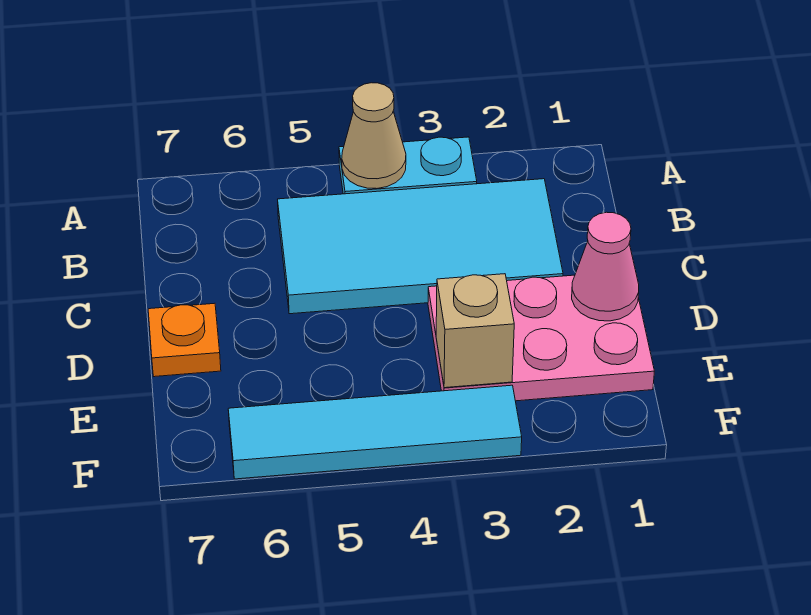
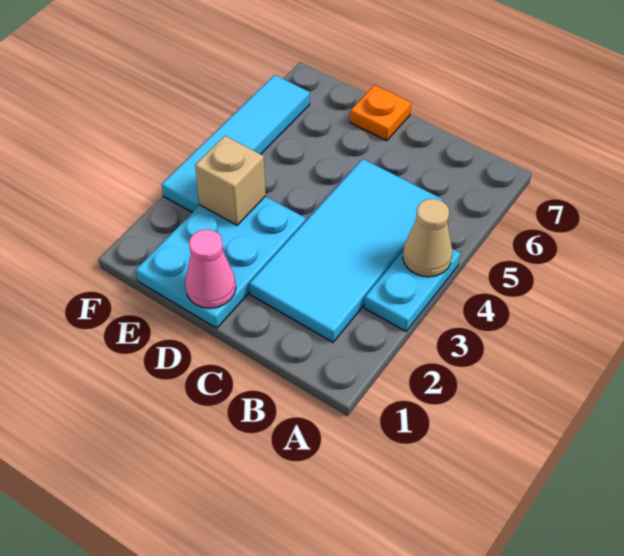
pink plate D1:E3 level 1 -> cyan plate D1:E3 level 1

